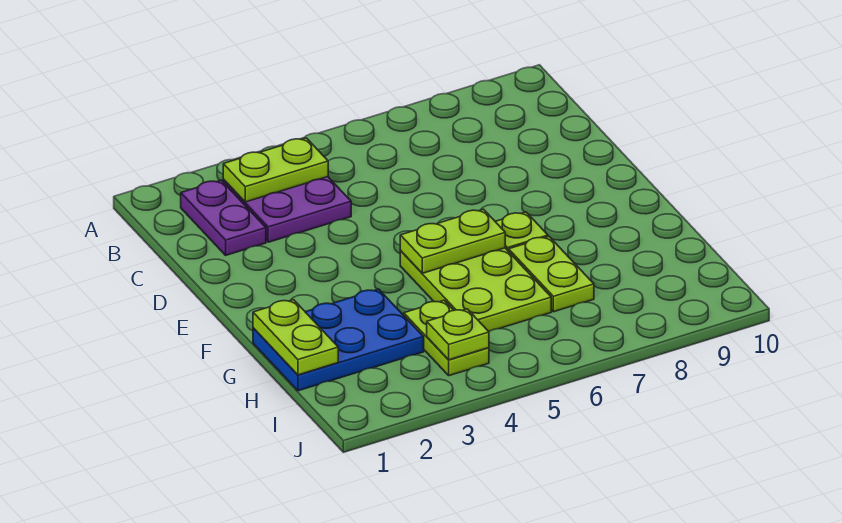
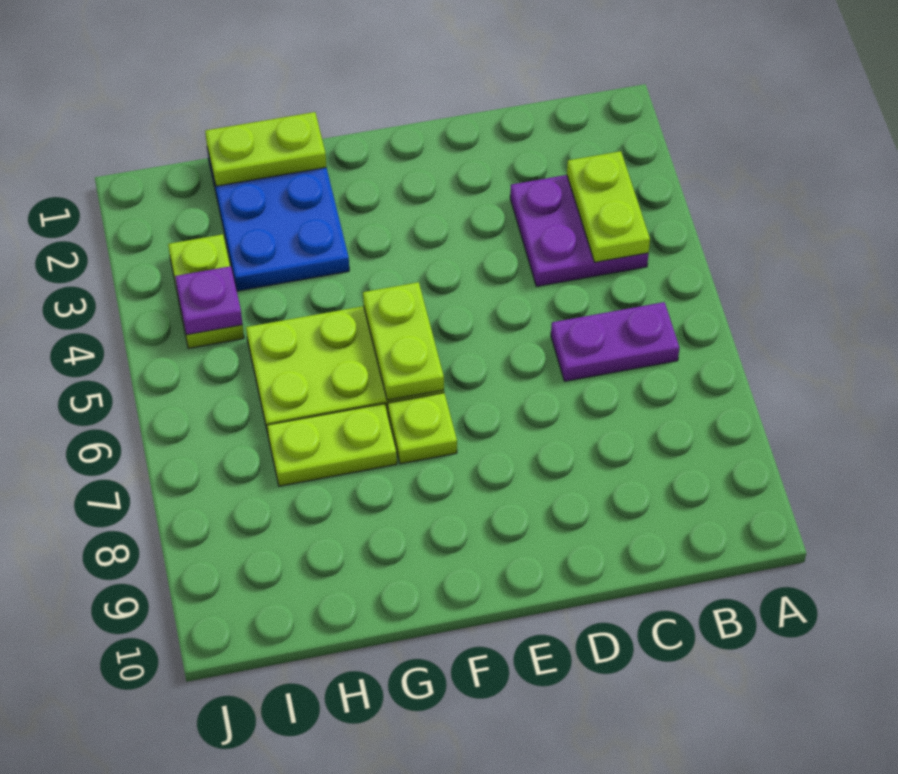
purple plate B2:C2 level 1 -> purple plate B6:C6 level 1
lime plate H4:I4 level 1 -> lime plate I3:I4 level 1
lime plate I4 level 2 -> purple plate I4 level 2

